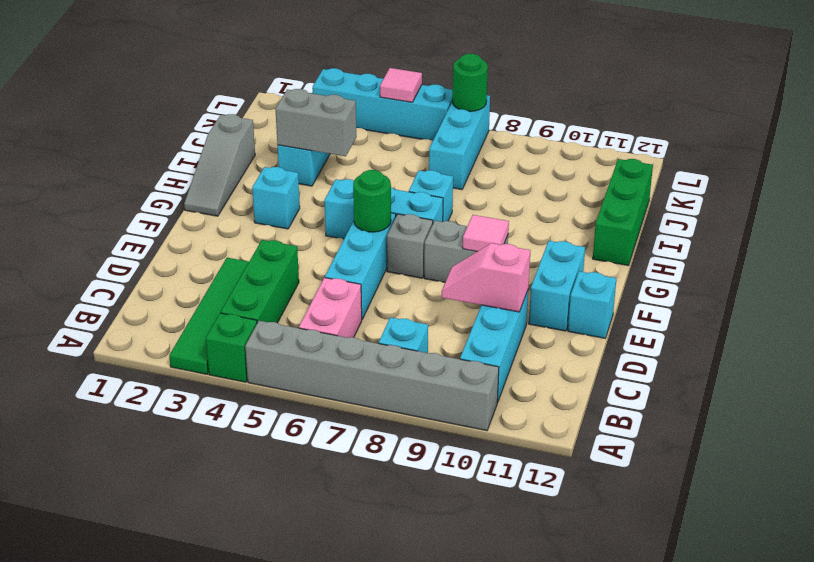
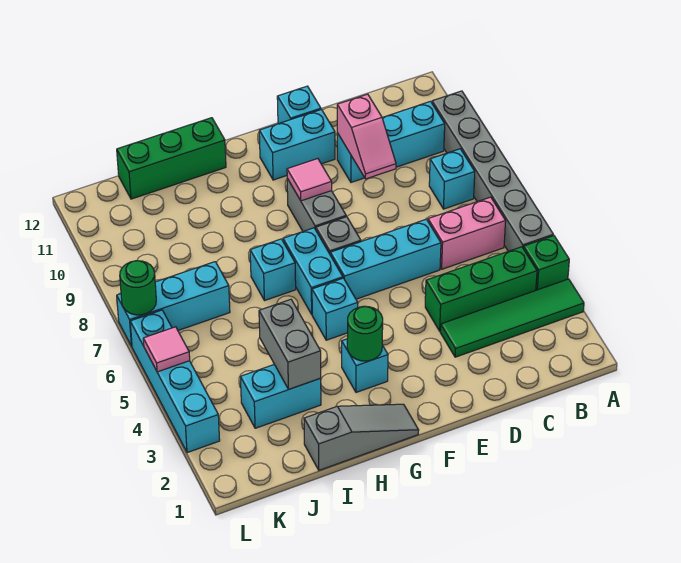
green round brick F6 level 2 -> green round brick G3 level 2

